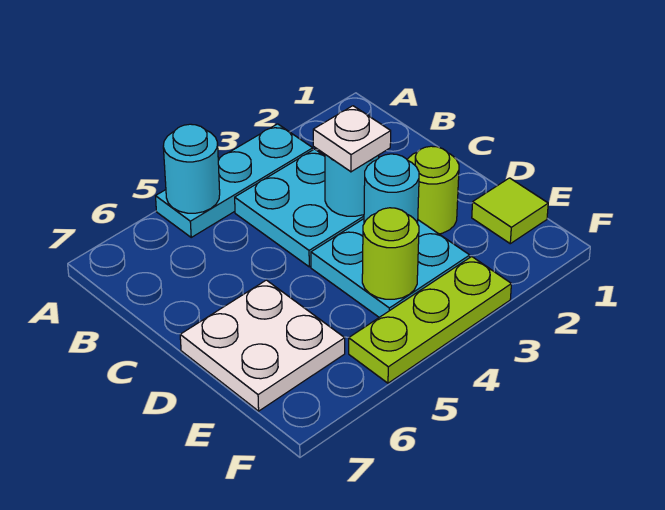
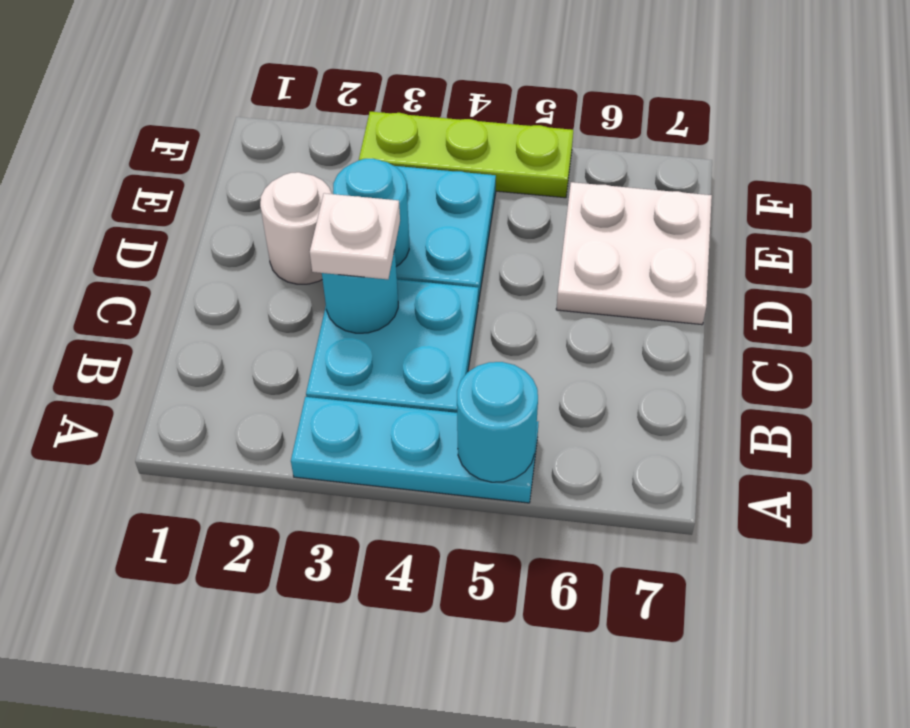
lime round brick D2 level 1 -> white round brick D2 level 1
lime tile E1 level 1 -> none
lime round brick E4 level 2 -> none

